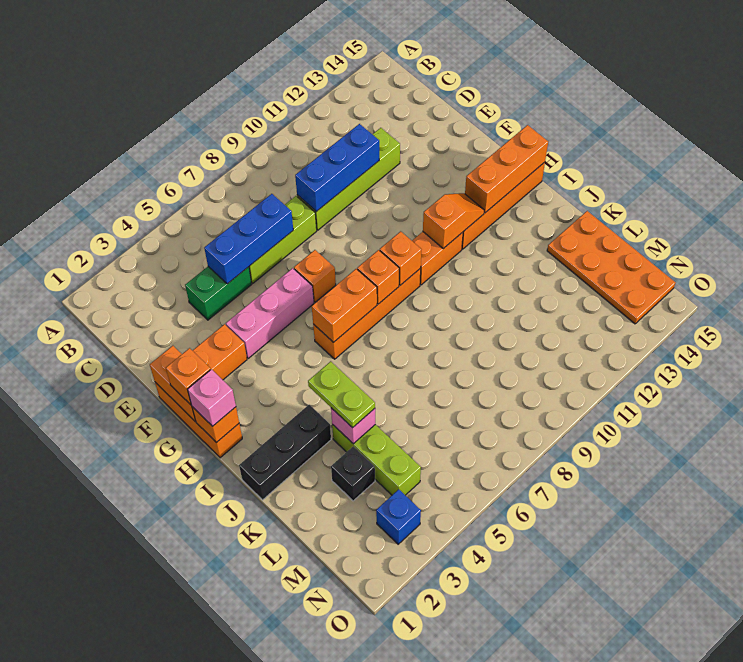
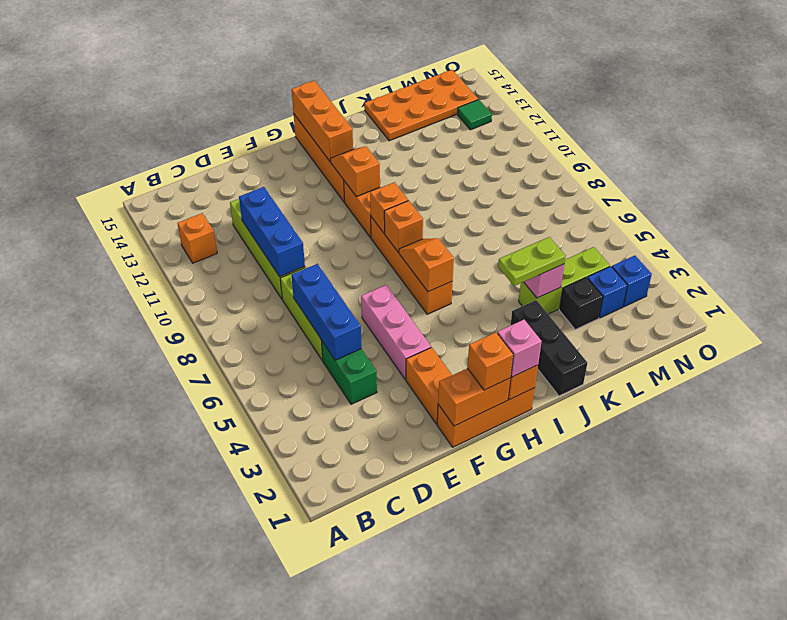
orange brick F7 level 1 -> orange brick B12 level 1
orange brick H6:H7 level 2 -> orange slope H6:H7 level 2 top 6
none -> blue brick M3 level 1
none -> green tile N13 level 1

